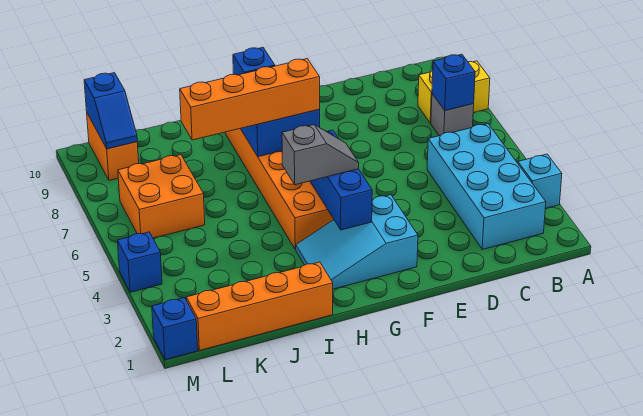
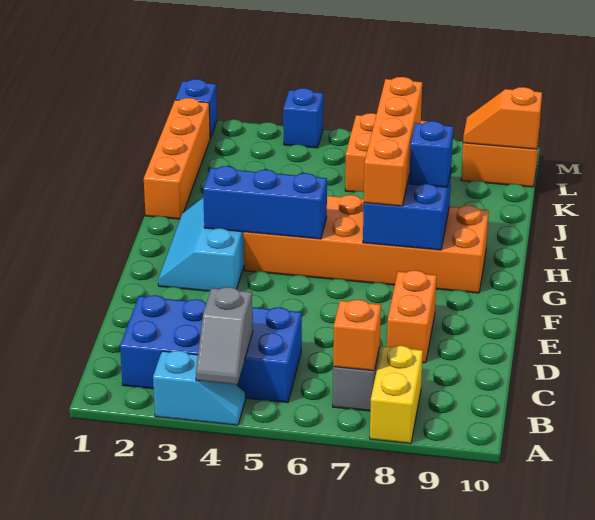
cyan brick B2:C5 level 1 -> blue brick B2:C5 level 1
blue brick B7 level 2 -> orange brick B7 level 2
none -> orange brick D8:E8 level 1
cyan slope F2:H3 level 1 top F -> cyan slope F2:H3 level 1 top 3
grey slope G4:H4 level 3 top H -> grey slope A4:B4 level 2 top B
blue slope L9:L10 level 2 top 10 -> orange slope L9:L10 level 2 top 10

